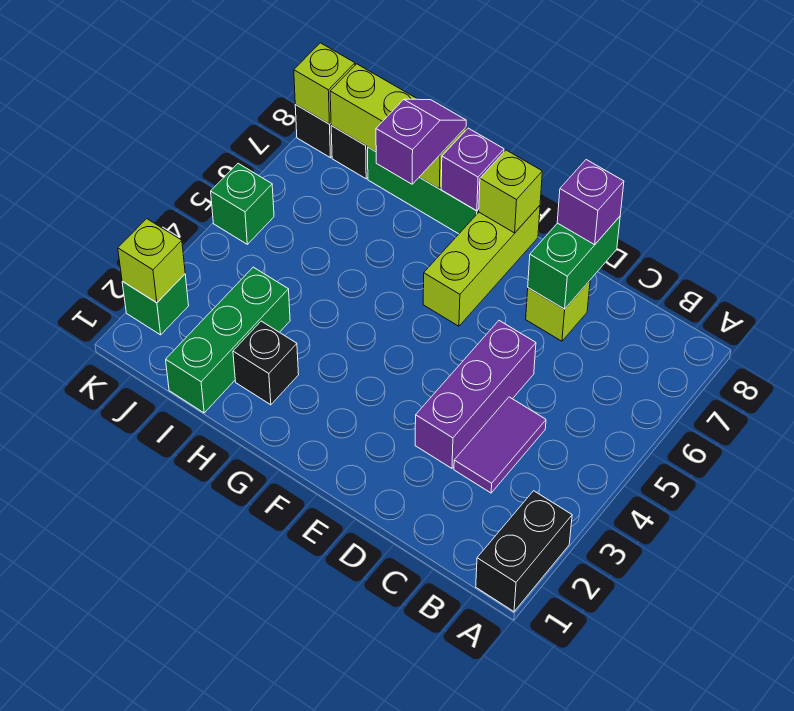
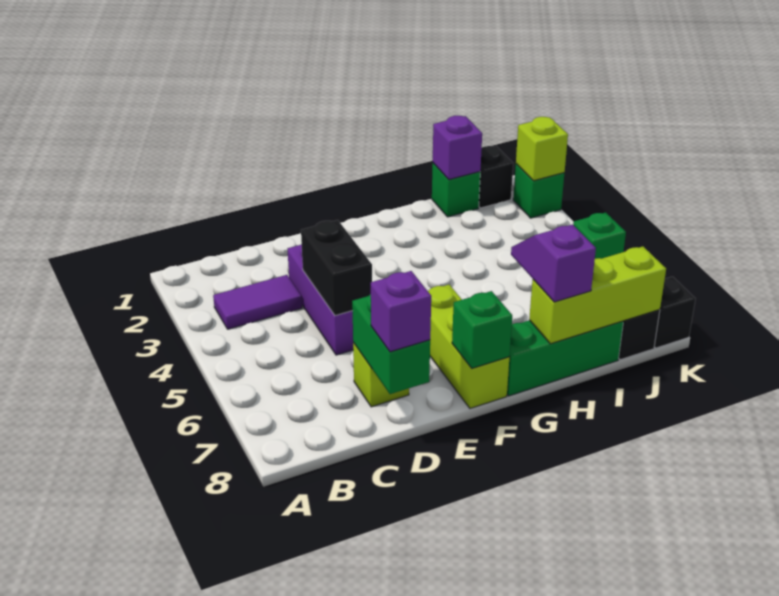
black brick A1:A2 level 1 -> black brick D4:D5 level 2
purple tile C3:C4 level 1 -> purple tile B3:C3 level 1
lime brick F8 level 2 -> green brick F8 level 2
purple brick G8 level 2 -> purple brick I1 level 2
black brick H2 level 1 -> black brick J1 level 1
purple slope H7:H8 level 3 top 7 -> purple slope H7:H8 level 3 top 8
green brick I1:I3 level 1 -> green brick I1 level 1
lime brick K8 level 2 -> none

